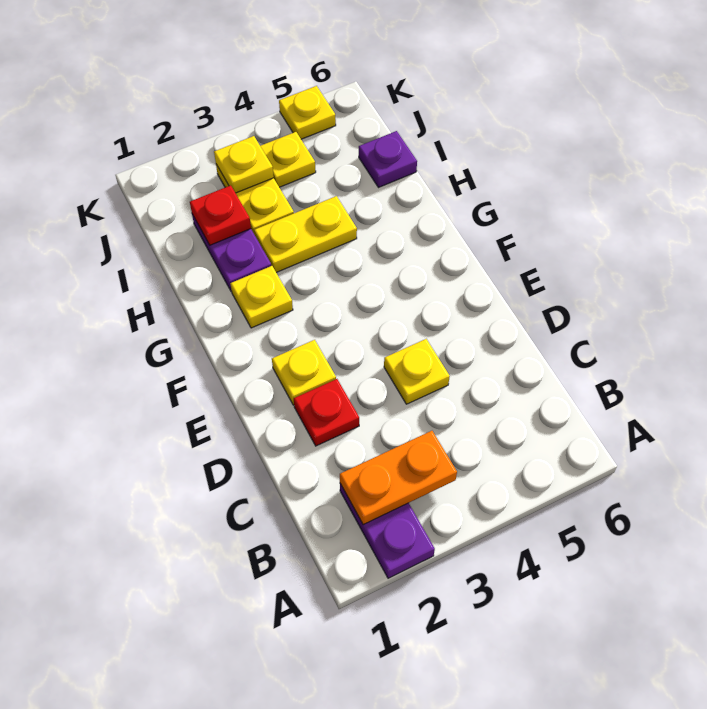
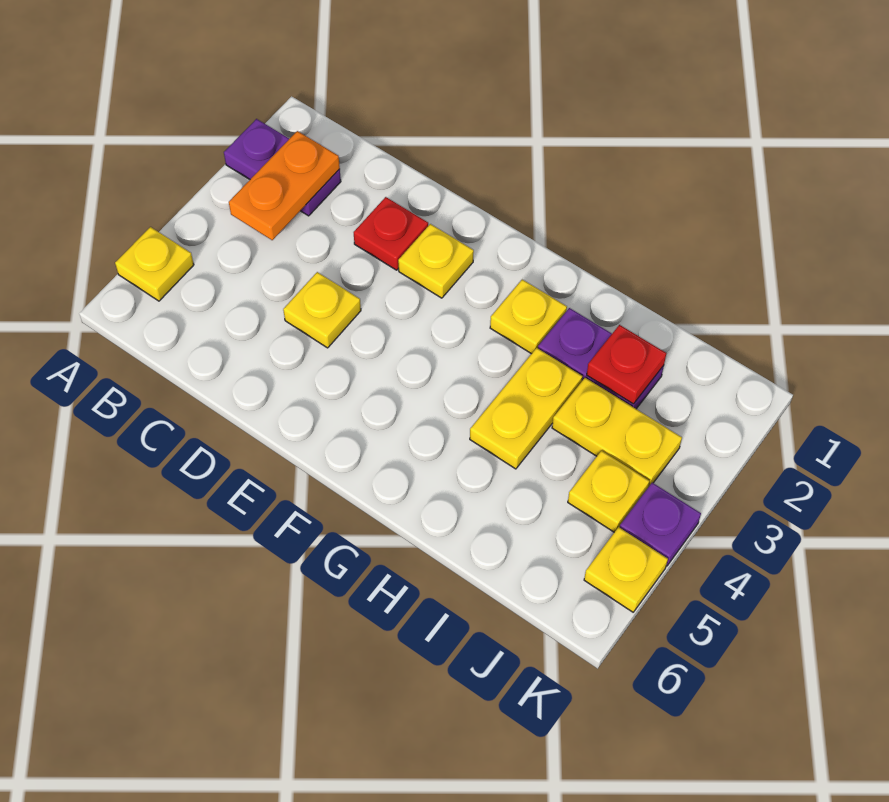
purple plate I6 level 1 -> purple plate K4 level 1
yellow plate J3 level 2 -> yellow plate A5 level 1

